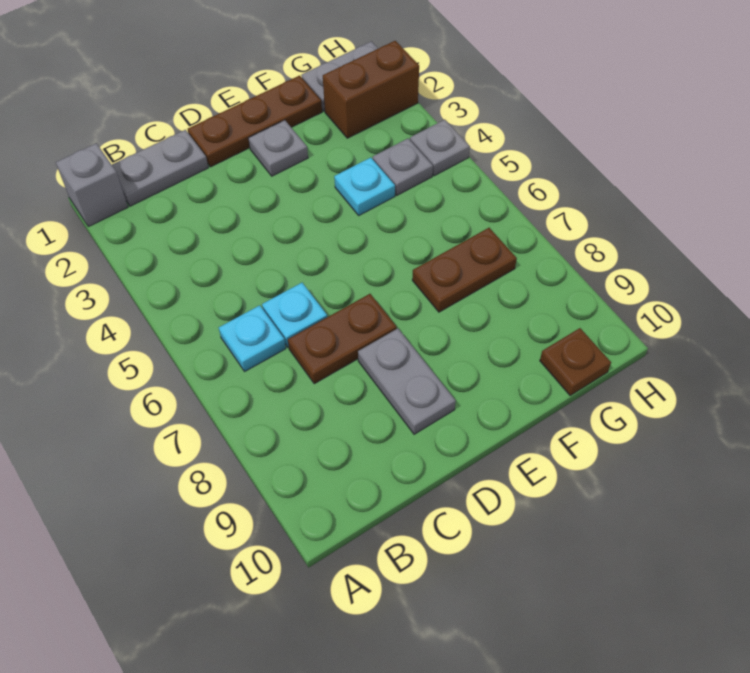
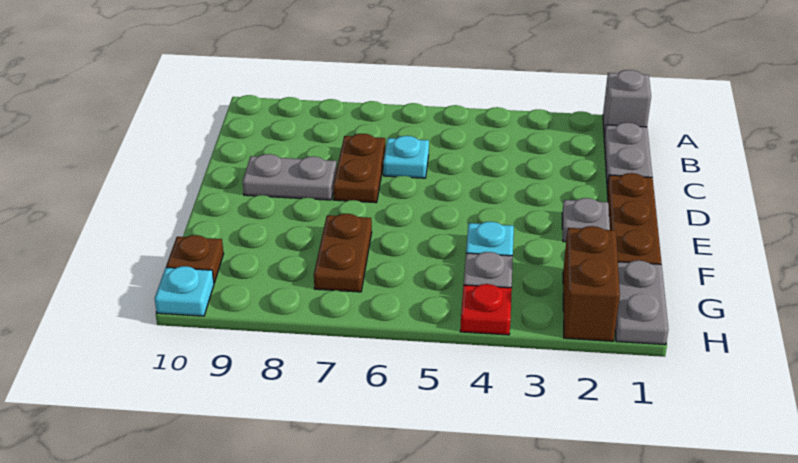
cyan plate B6 level 1 -> cyan plate H10 level 1
grey plate H4 level 1 -> red plate H4 level 1

